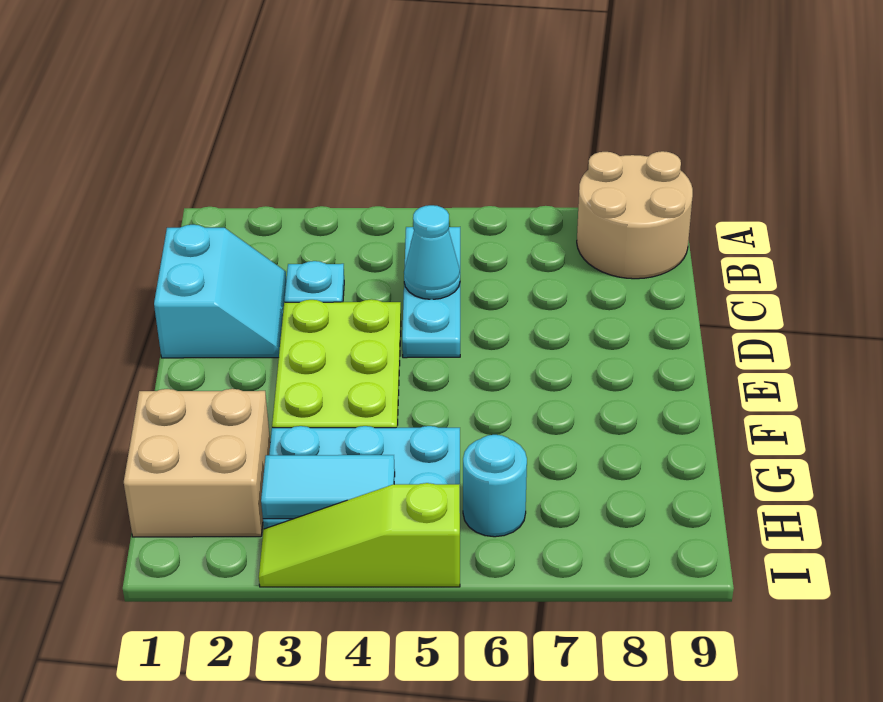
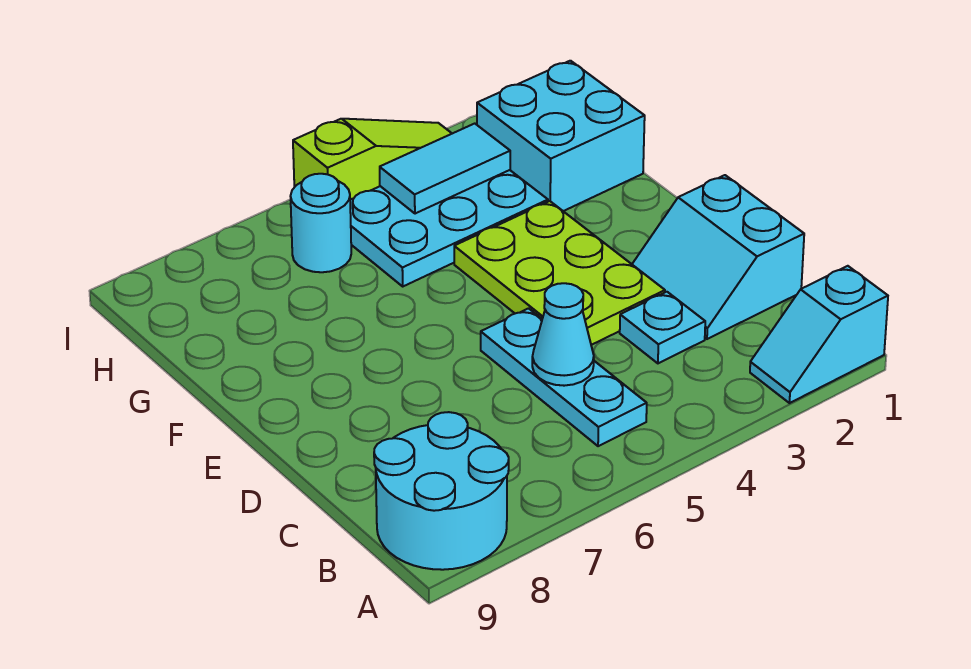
none -> cyan slope A1:A2 level 1 top 1
tan round brick A8:B9 level 1 -> cyan round brick A8:B9 level 1
tan brick G1:H2 level 1 -> cyan brick G1:H2 level 1

